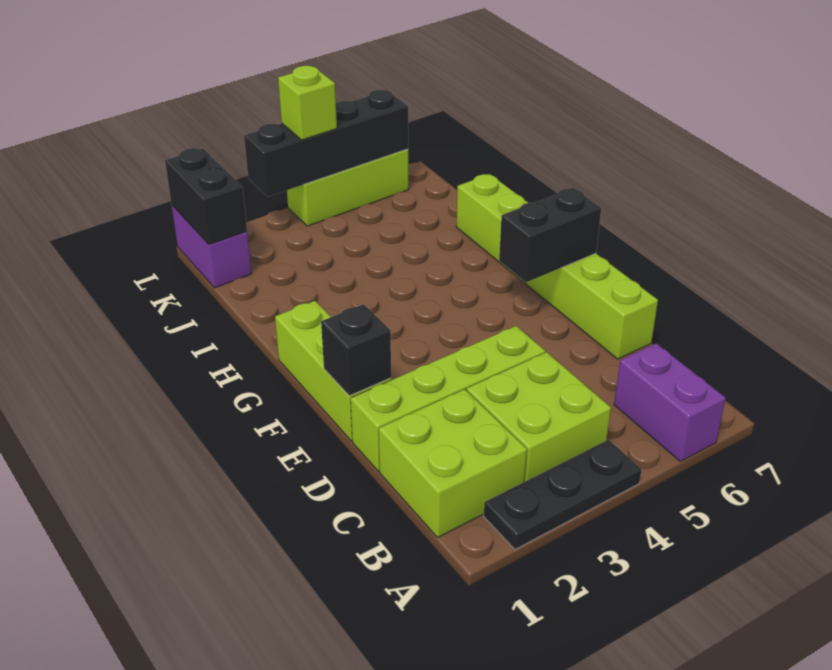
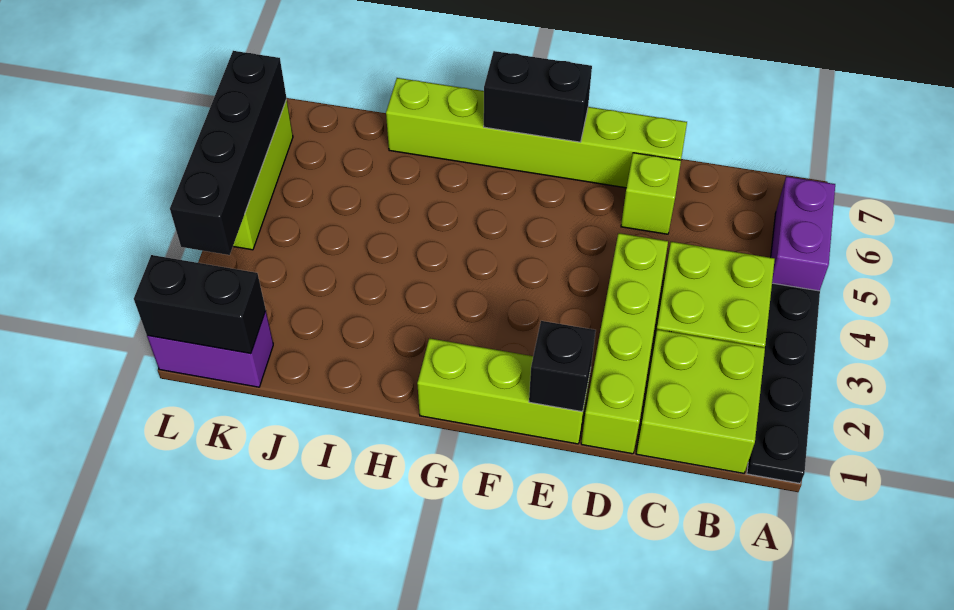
black plate A2:A4 level 1 -> black plate A1:A4 level 1
purple brick A6:B6 level 1 -> purple brick A5:A6 level 1
black brick F6:F7 level 2 -> black brick F7:G7 level 2
lime brick L4 level 3 -> lime brick D6 level 1

